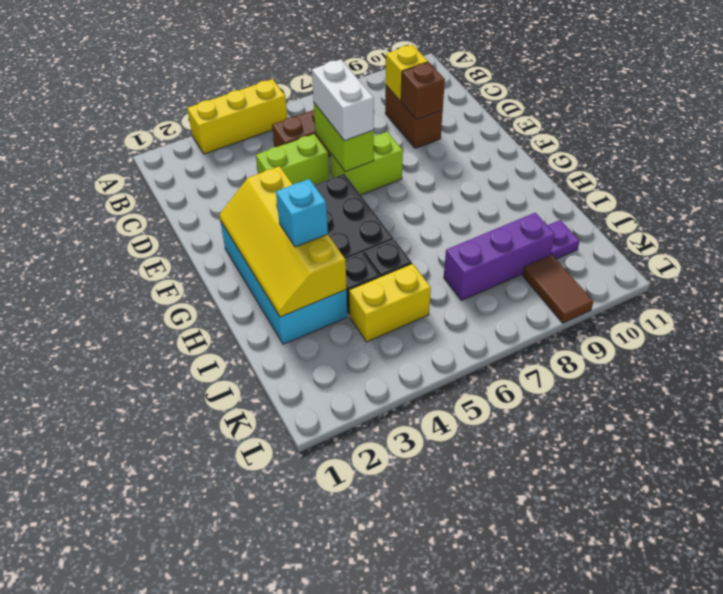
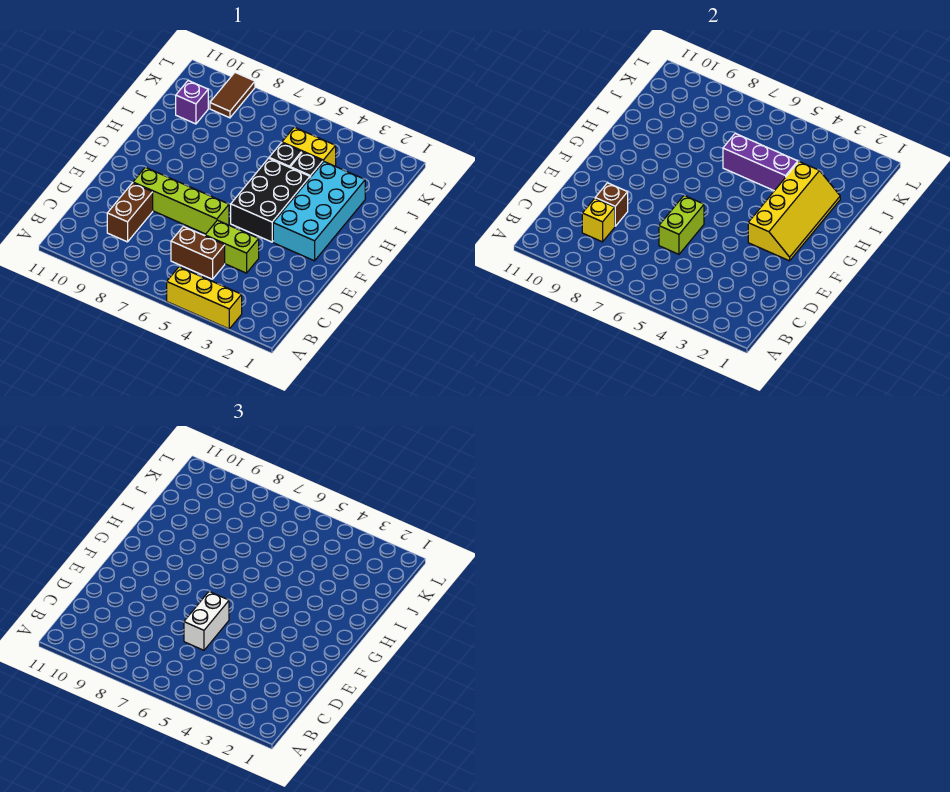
lime brick E6:E7 level 1 -> lime brick E6:E9 level 1
cyan brick H3 level 3 -> none
purple brick J7:J9 level 1 -> purple brick I4:I6 level 2
purple plate J10 level 1 -> purple brick J10 level 1

